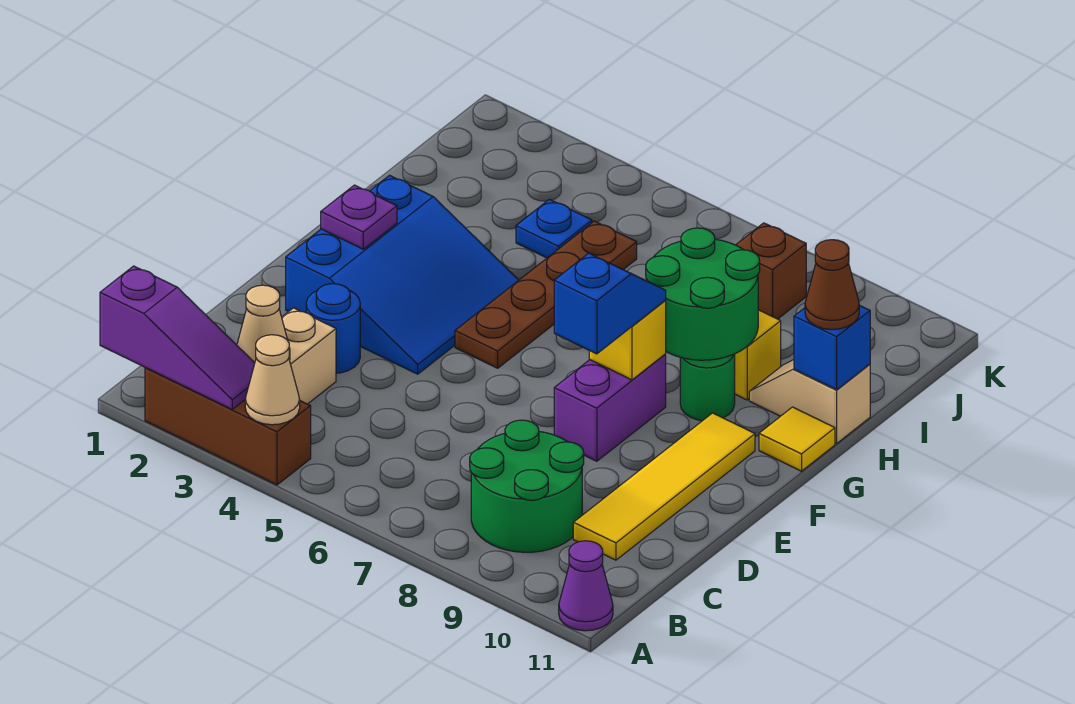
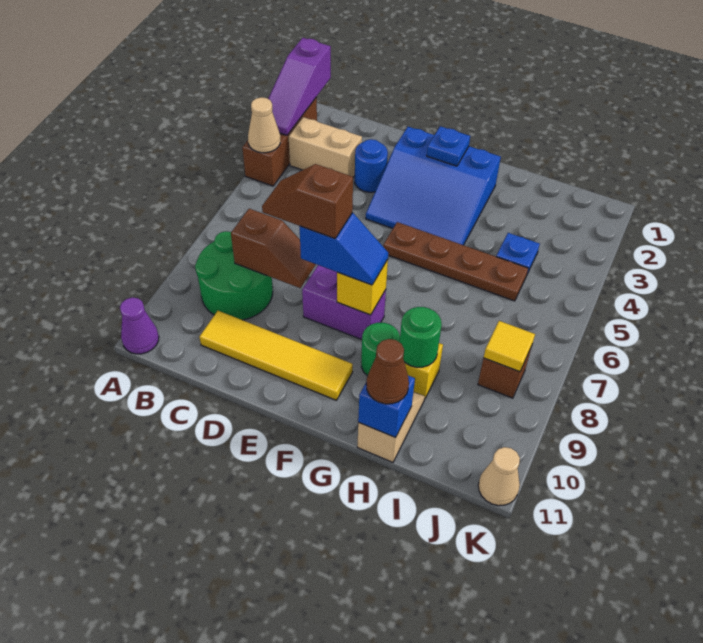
tan cone B3 level 2 -> tan cone K11 level 1
none -> brown slope C8:D8 level 2 top C
none -> brown slope D8:E8 level 4 top E
purple plate F2 level 2 -> blue plate F2 level 2
green round brick G8:H9 level 2 -> green round brick H9 level 2
yellow tile G11 level 1 -> yellow tile J8 level 2

